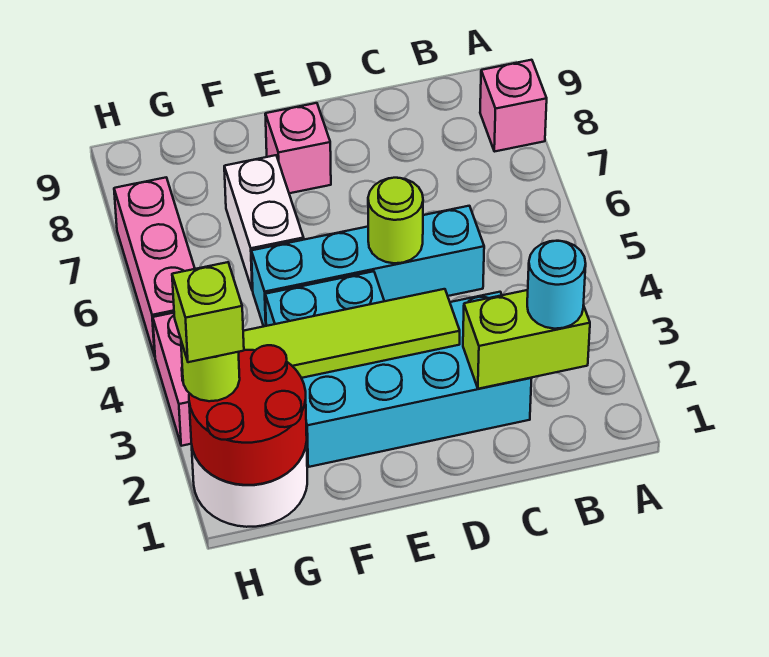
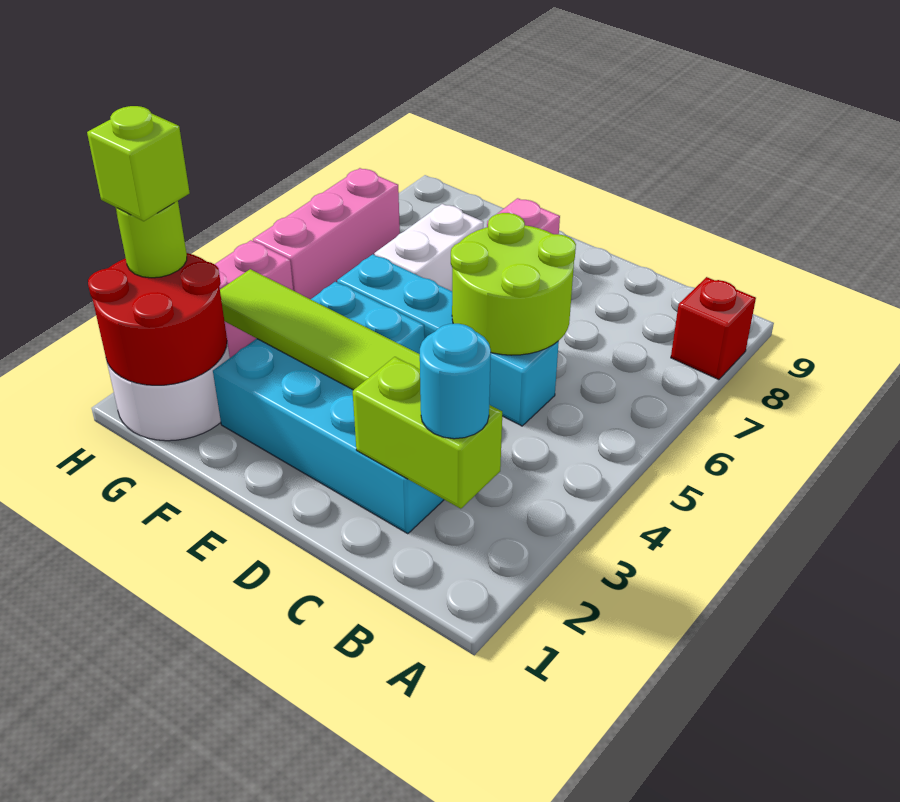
pink brick A8 level 1 -> red brick A8 level 1
lime round brick D5 level 2 -> lime round brick C5:D6 level 2

